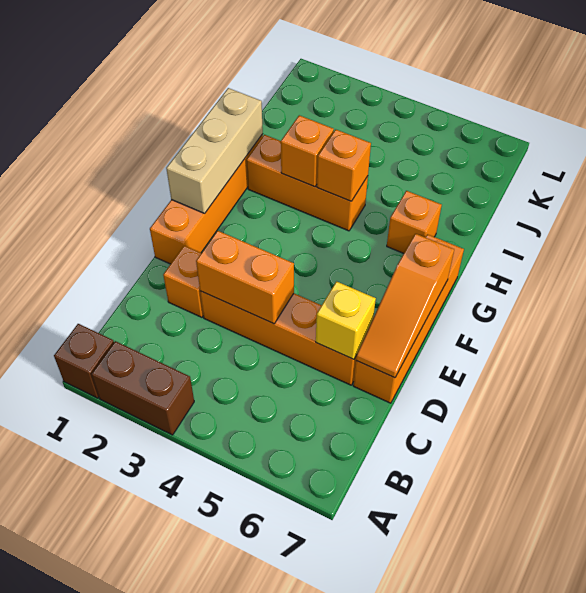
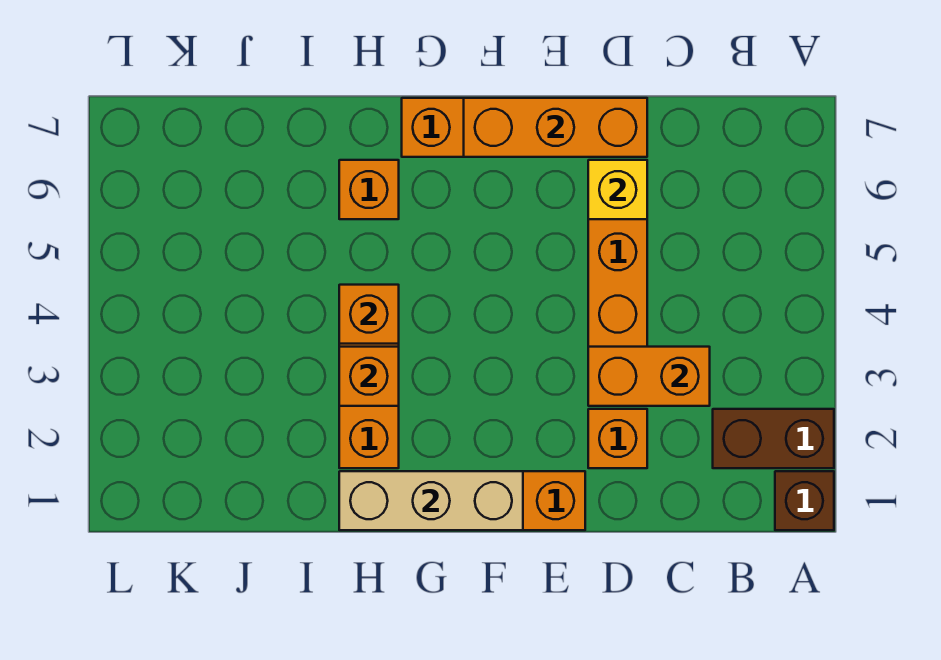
brown brick A2:A3 level 1 -> brown brick A2:B2 level 1
orange brick D3:D4 level 2 -> orange brick C3:D3 level 2
orange slope D7:F7 level 2 top F -> orange brick D7:F7 level 2

